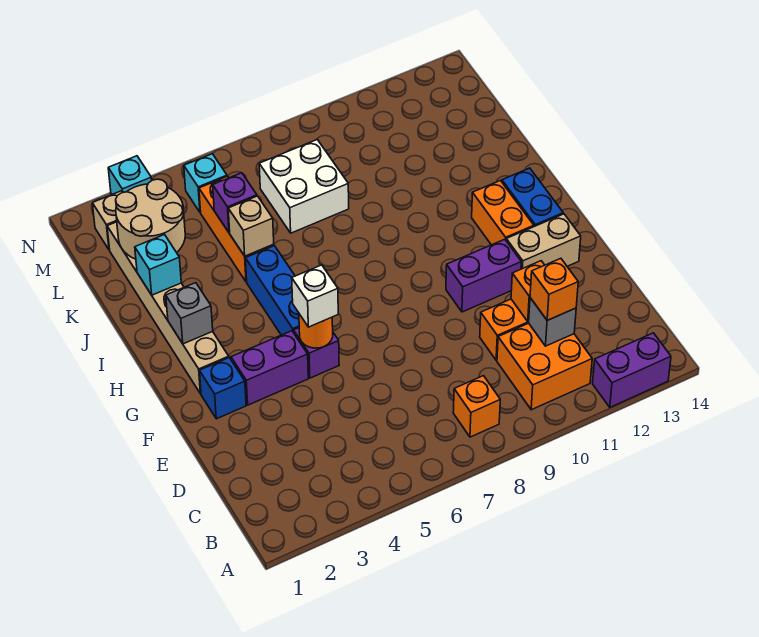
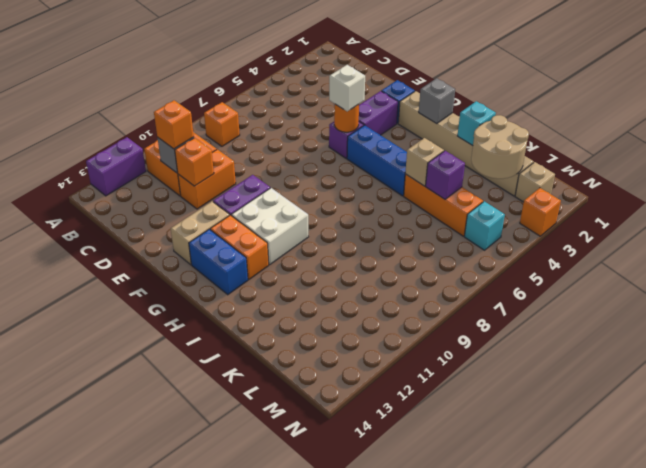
white brick K7:L8 level 1 -> white brick G10:H11 level 1
cyan brick N3 level 1 -> orange brick N3 level 1

